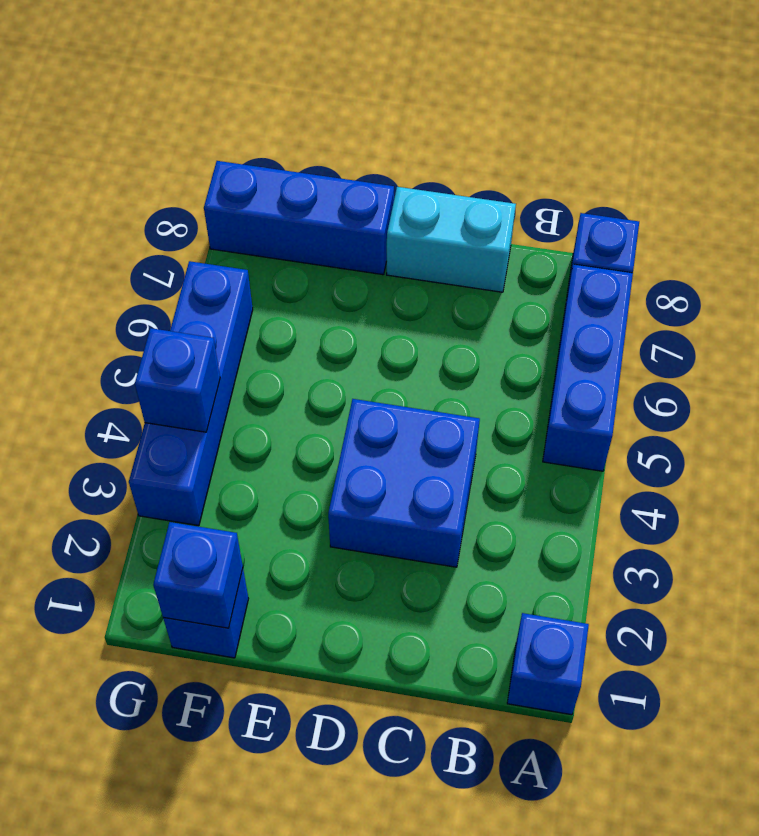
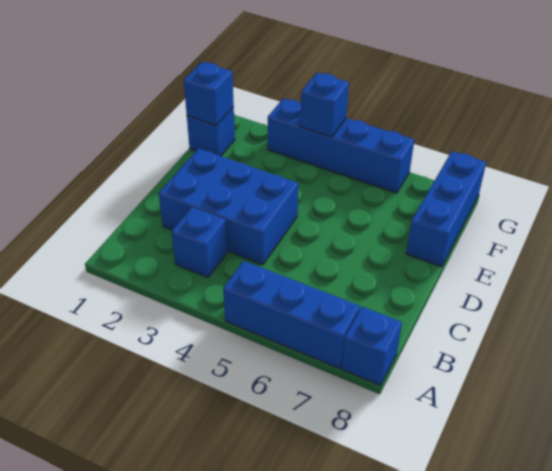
blue brick A1 level 1 -> blue brick B3 level 1
blue brick C3:D4 level 1 -> blue brick C2:D4 level 1
cyan brick C8:D8 level 1 -> none

